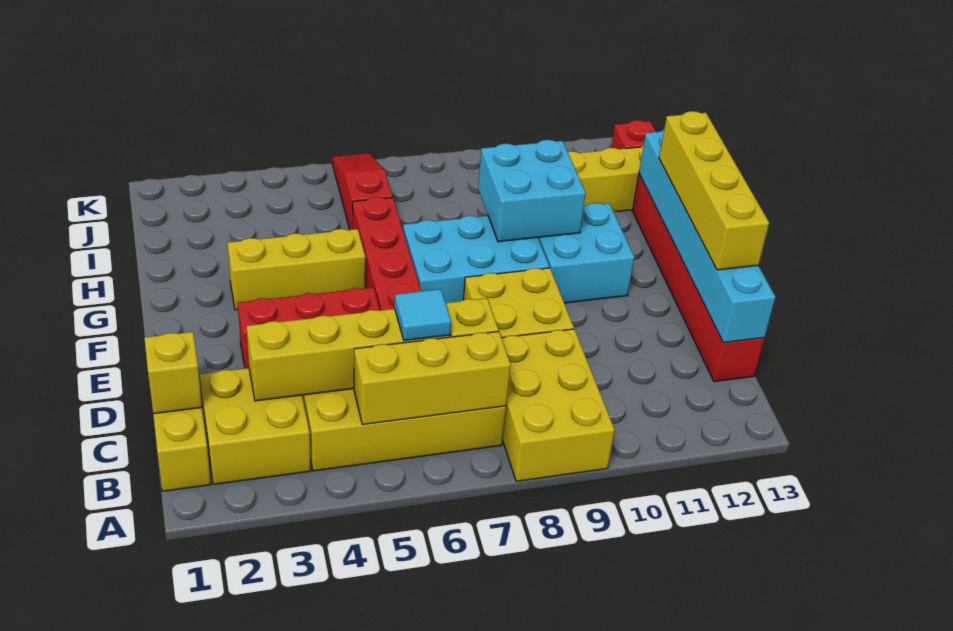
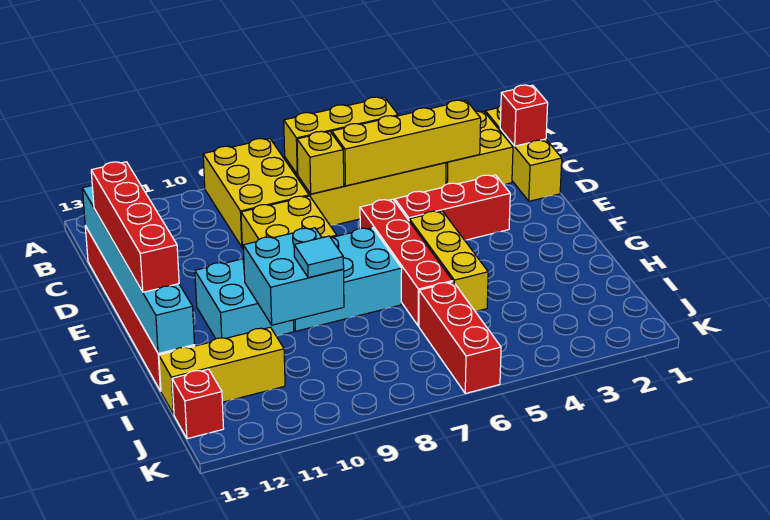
yellow brick C1 level 2 -> red brick C1 level 2
cyan tile C6 level 3 -> cyan tile H9 level 3
yellow brick D13:G13 level 3 -> red brick D13:G13 level 3
yellow brick G3:G5 level 1 -> yellow brick F5:H5 level 1
red slope I6:K6 level 1 top I -> red brick I6:K6 level 1

